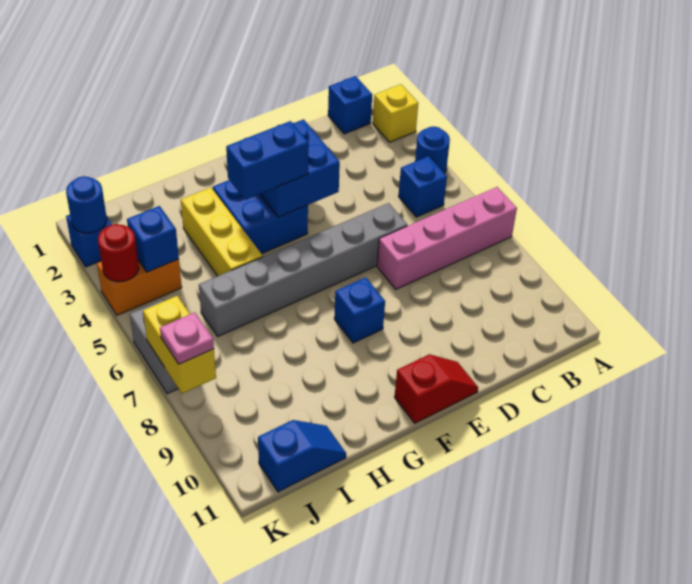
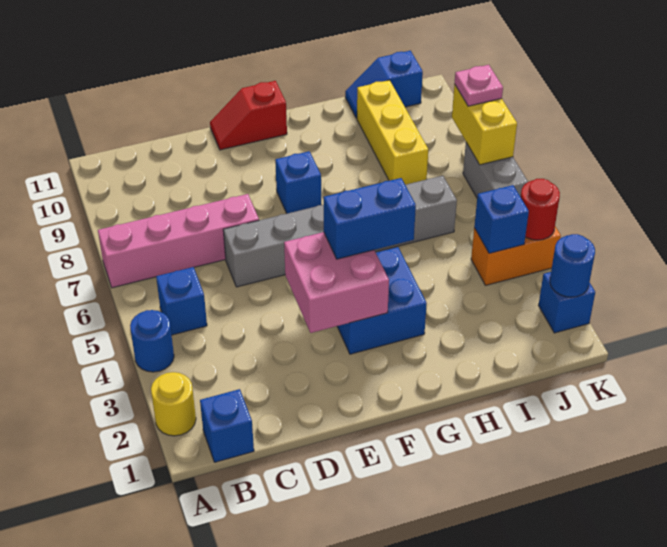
yellow brick A2 level 1 -> yellow round brick A2 level 1
blue brick E3:F4 level 2 -> pink brick E3:F4 level 2
yellow brick H3:H5 level 1 -> yellow brick I8:I10 level 1

